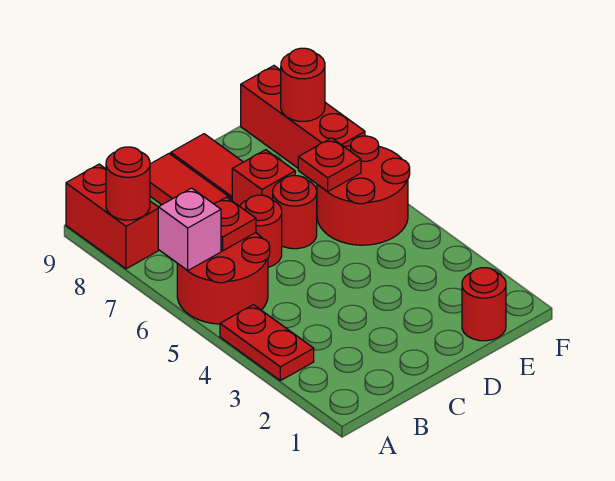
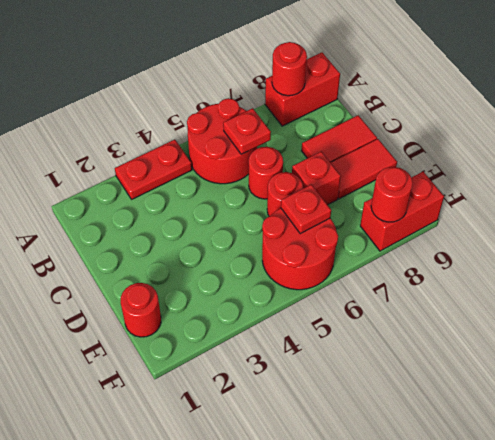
pink brick A6 level 2 -> none
red brick F7:F9 level 1 -> red brick F8:F9 level 1

